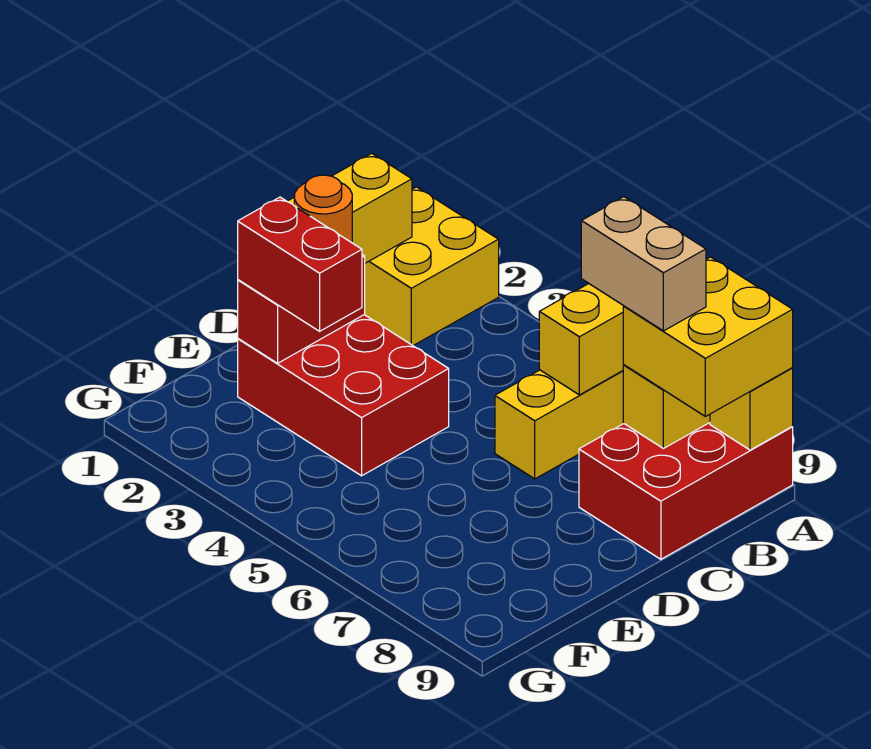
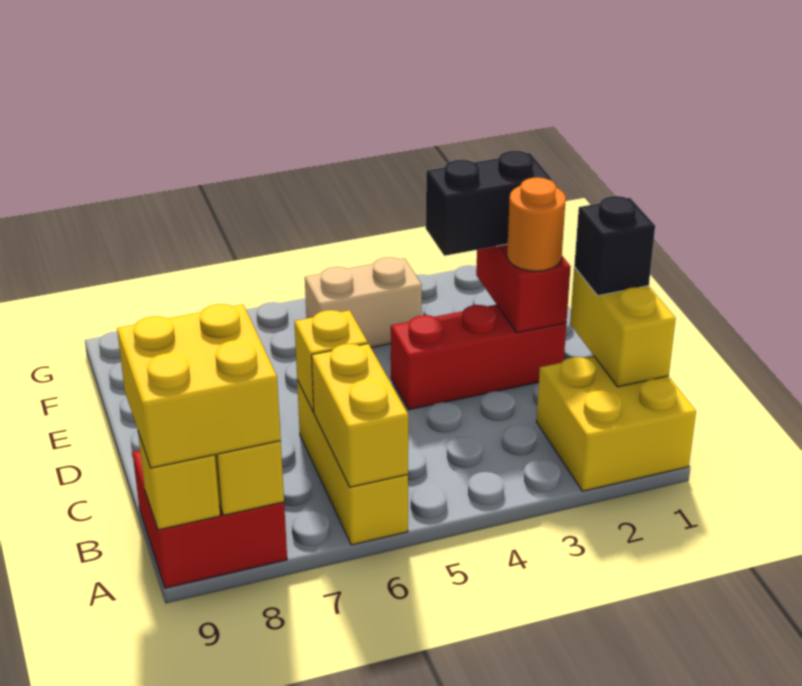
red brick A8:C9 level 1 -> red brick A8:B9 level 1
tan brick B7:B8 level 4 -> tan brick F4:F5 level 1
none -> black brick C1 level 3
none -> yellow brick C6 level 2
red brick D2:E4 level 1 -> red brick D2:D4 level 1
red brick E2:E3 level 3 -> black brick E2:E3 level 3

